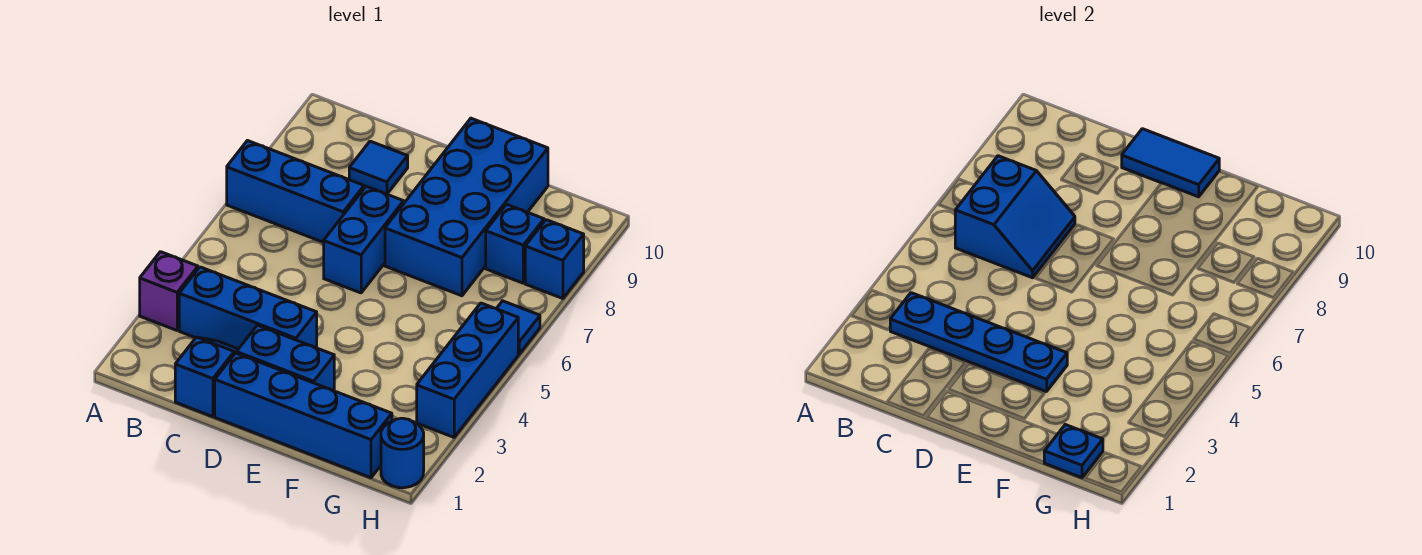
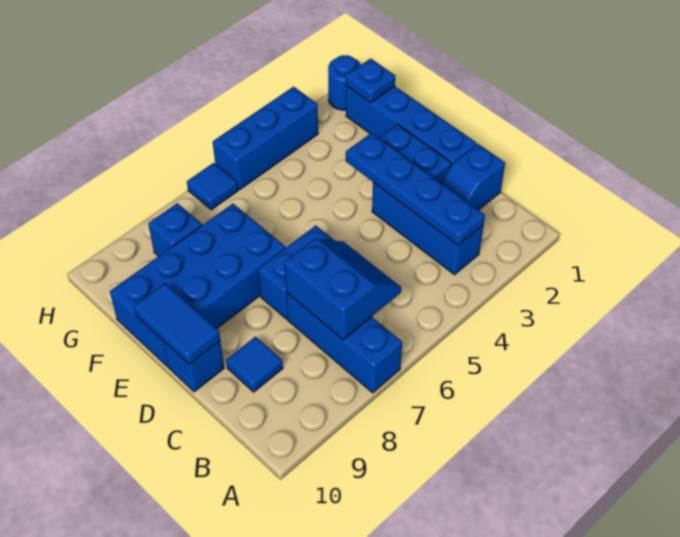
purple brick A3 level 1 -> none
blue slope B6:C7 level 2 top B -> blue slope B6:C7 level 2 top 7
blue brick H8 level 1 -> blue brick D10 level 1

